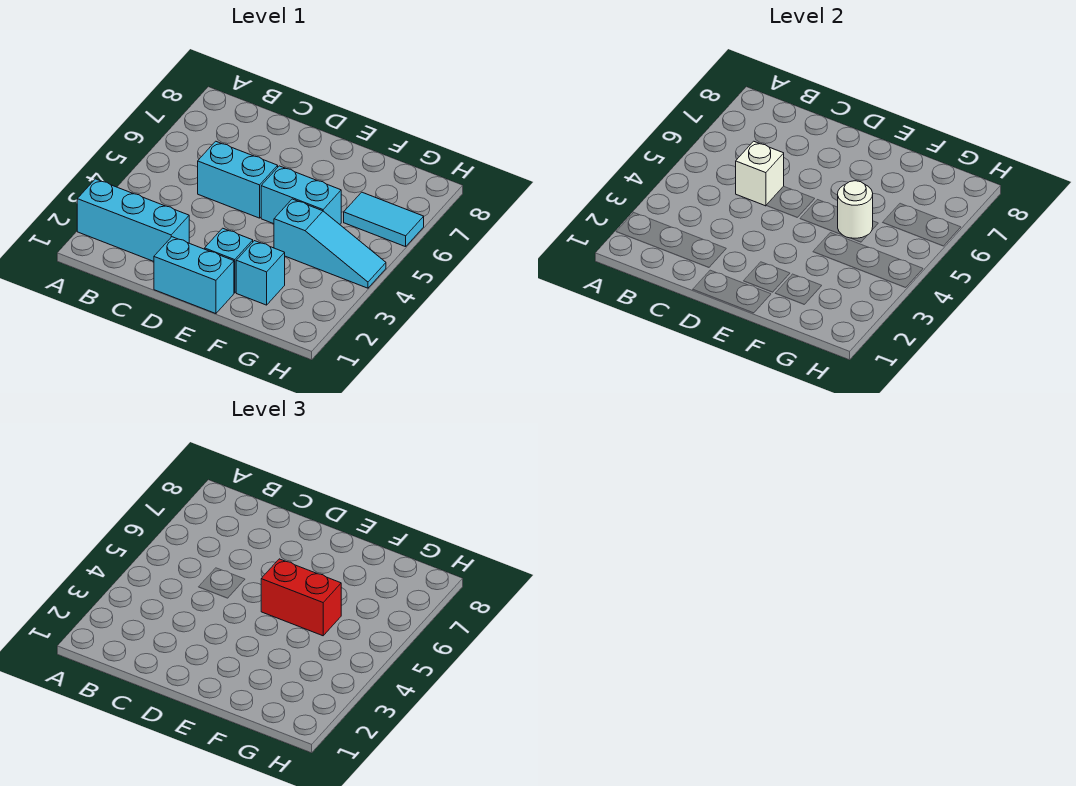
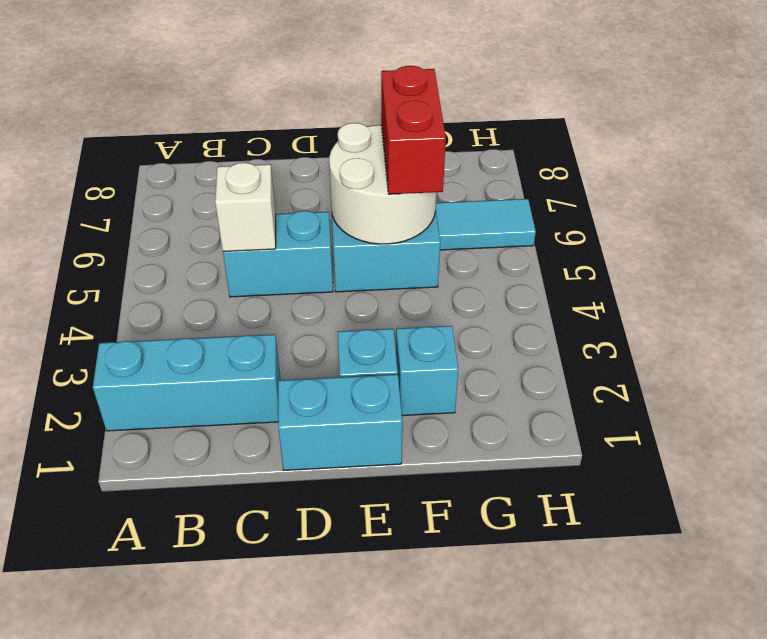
red brick E5:F5 level 3 -> red brick F5:F6 level 3
cyan slope F4:H4 level 1 top F -> none
white round brick F5 level 2 -> white round brick E5:F6 level 2

